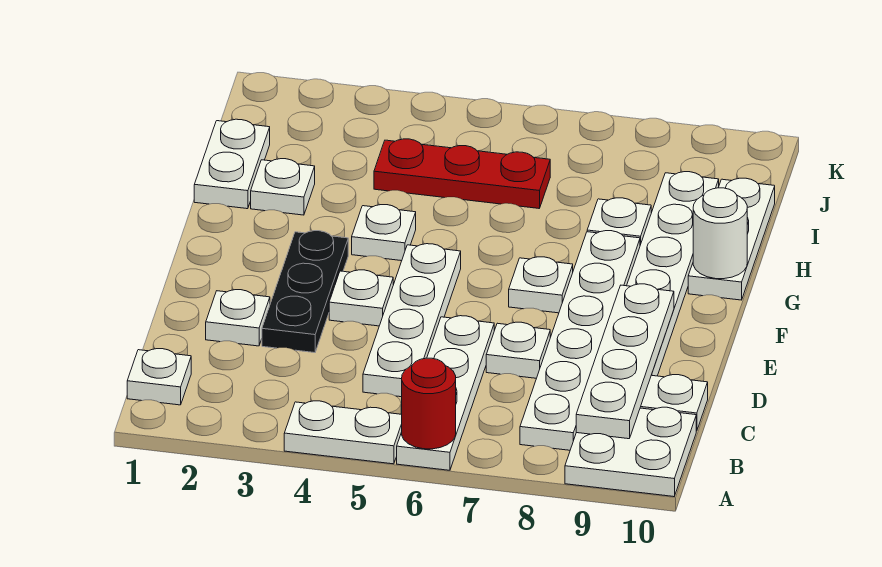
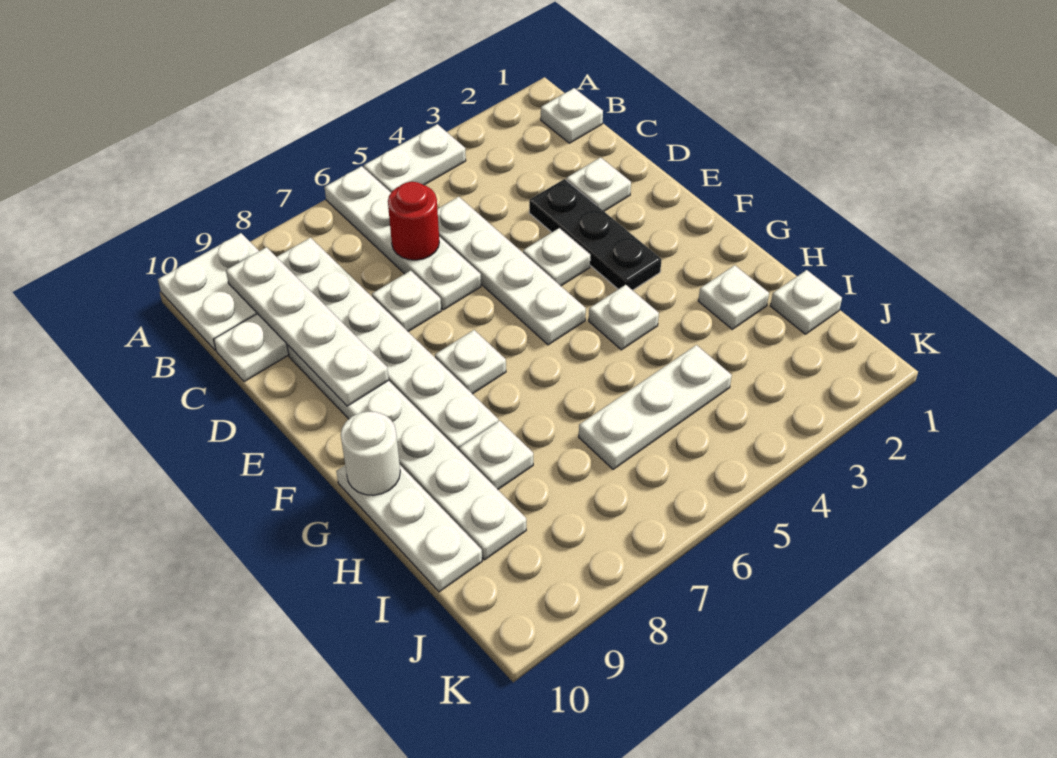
red round brick A6 level 2 -> red round brick C6 level 2
white plate H1:I1 level 1 -> white plate I1 level 1
red plate I4:I6 level 1 -> white plate I4:I6 level 1

